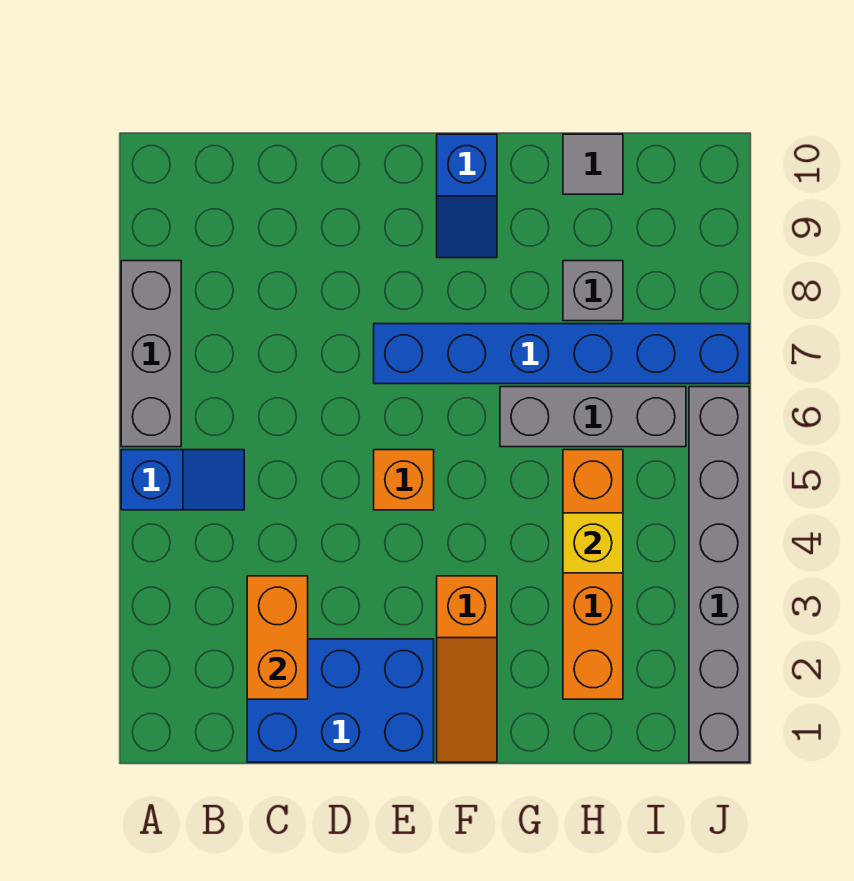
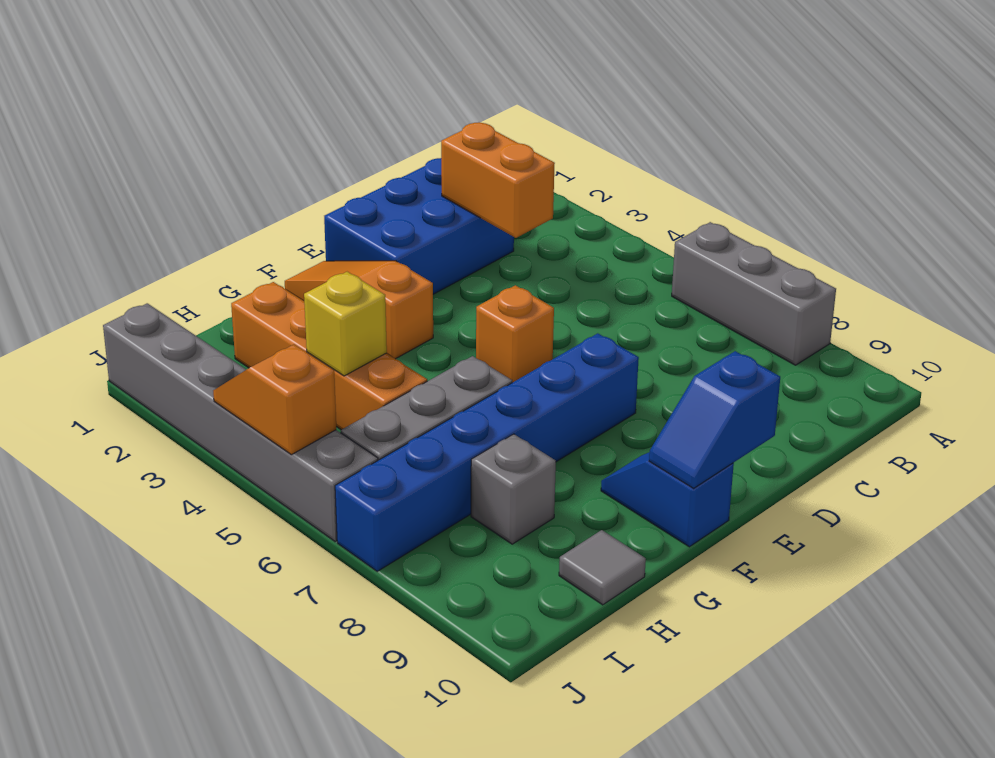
blue slope A5:B5 level 1 top A -> blue slope E10:F10 level 2 top E
none -> orange slope J4:J5 level 2 top 5

